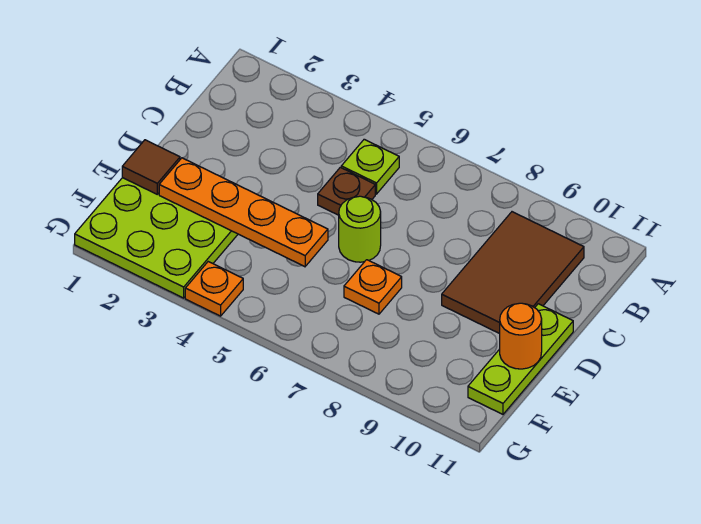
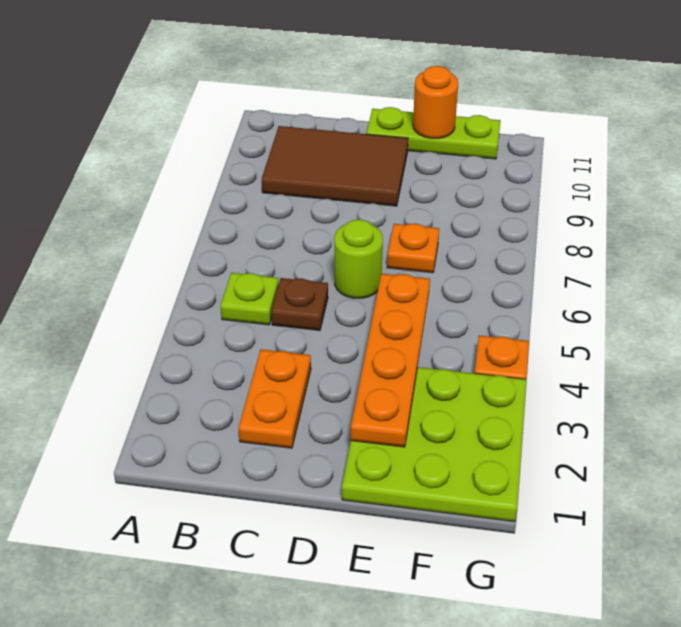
none -> orange plate C2:C3 level 1
brown tile E1 level 2 -> none

